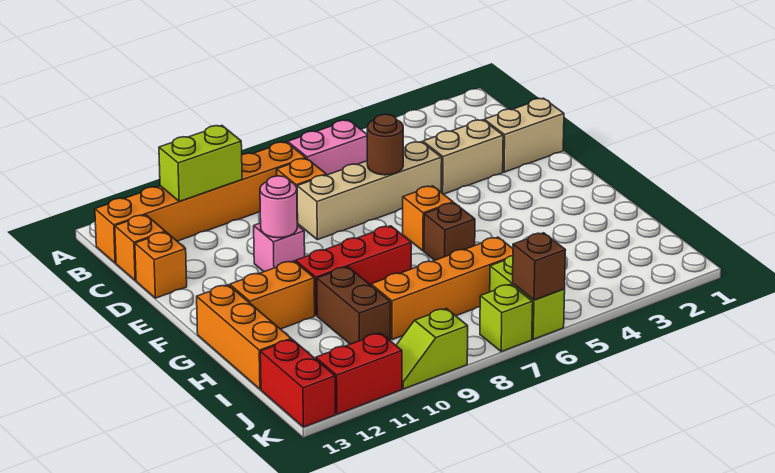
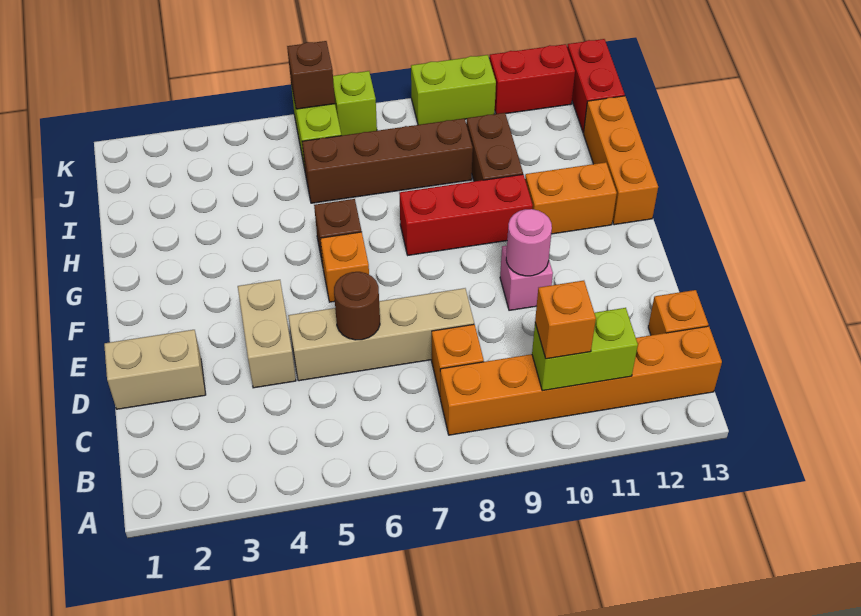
pink brick B6:B7 level 1 -> none
tan brick D3:D4 level 1 -> tan brick D4:E4 level 1
orange brick D13 level 1 -> orange brick B10 level 3
orange brick I6:I9 level 1 -> brown brick I6:I9 level 1
lime slope K9:K10 level 1 top 9 -> lime brick K9:K10 level 1

